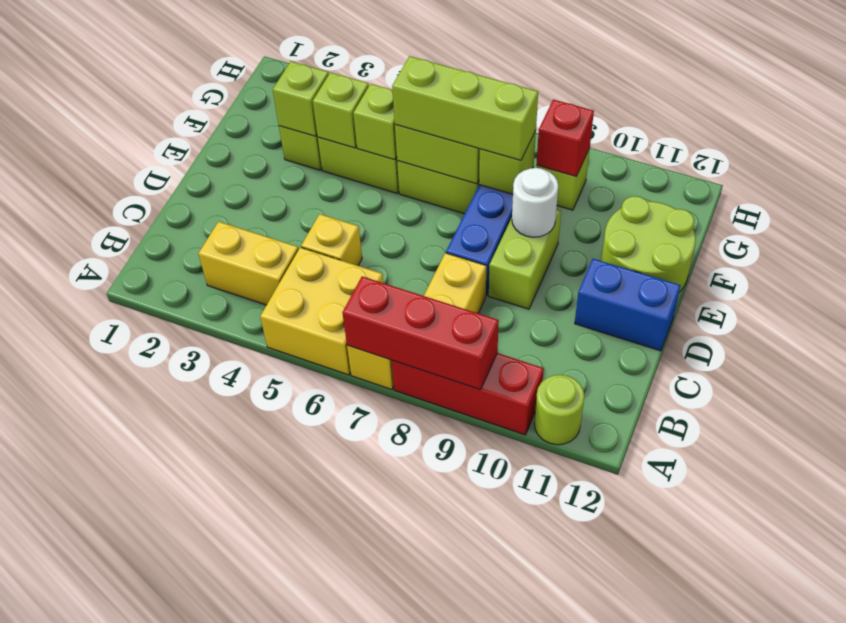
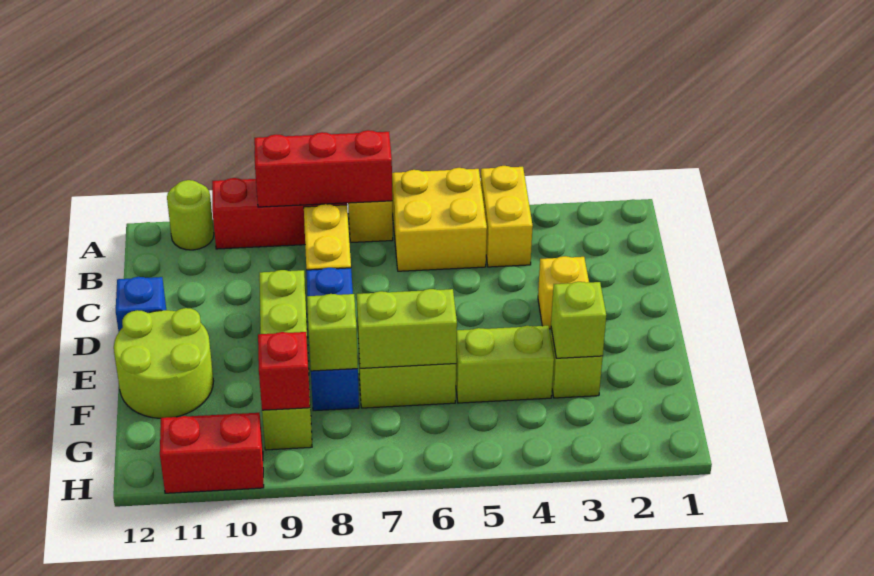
yellow brick B3:B4 level 1 -> yellow brick A4:B4 level 1
yellow brick C5 level 1 -> yellow brick D3 level 1
blue brick D11:D12 level 1 -> blue brick D12 level 1
white round brick E9 level 2 -> none
lime brick F4 level 2 -> none
lime brick F5 level 2 -> none
lime brick F6:F8 level 3 -> none
none -> red brick H10:H11 level 1

